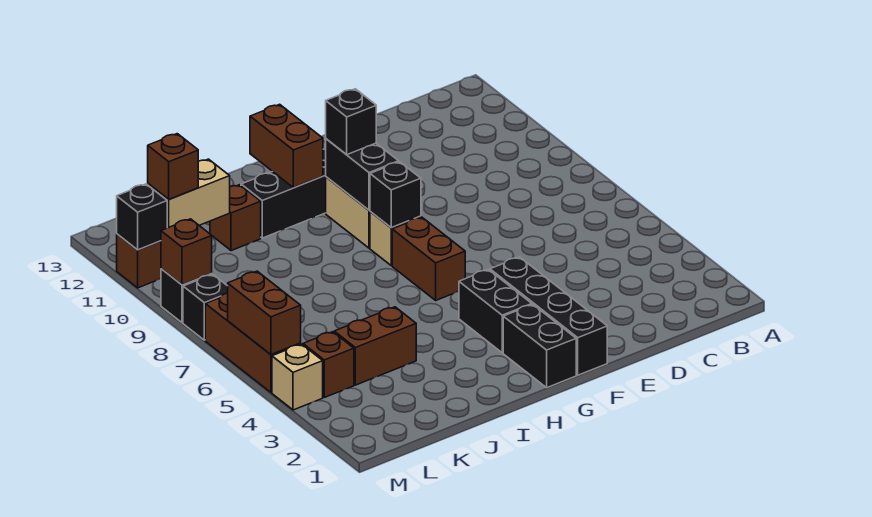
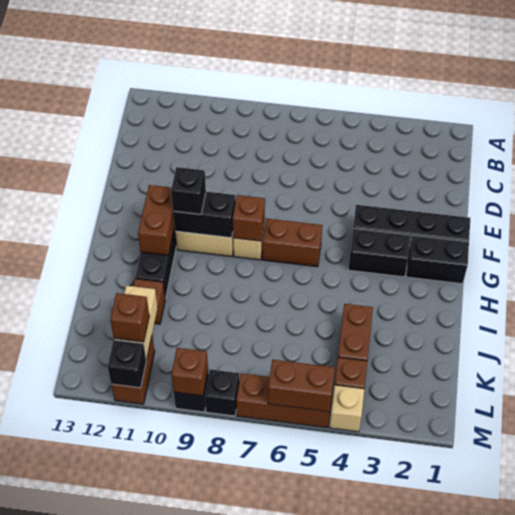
black brick G8 level 2 -> brown brick G8 level 2
brown brick H11:H12 level 2 -> brown brick G11:H11 level 2

